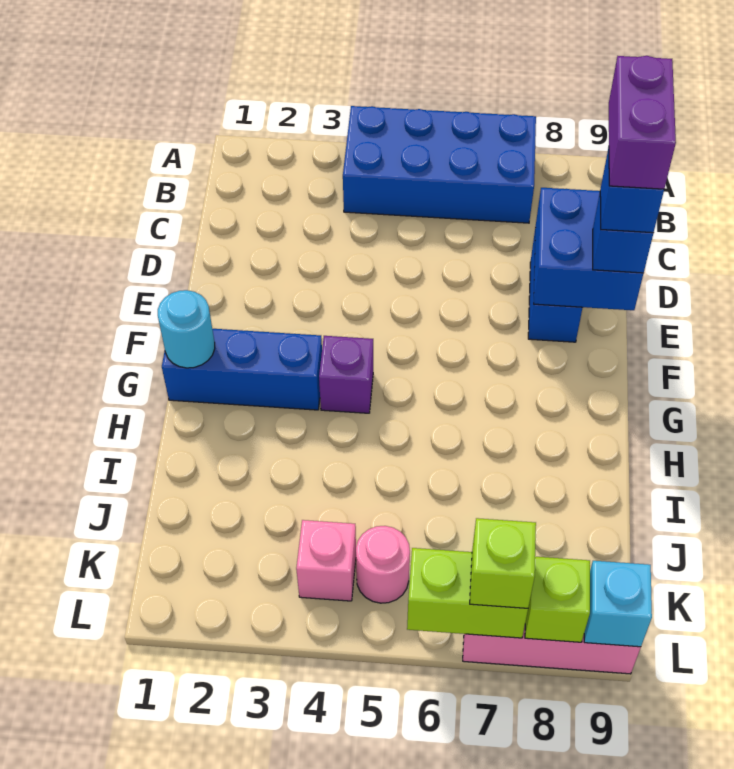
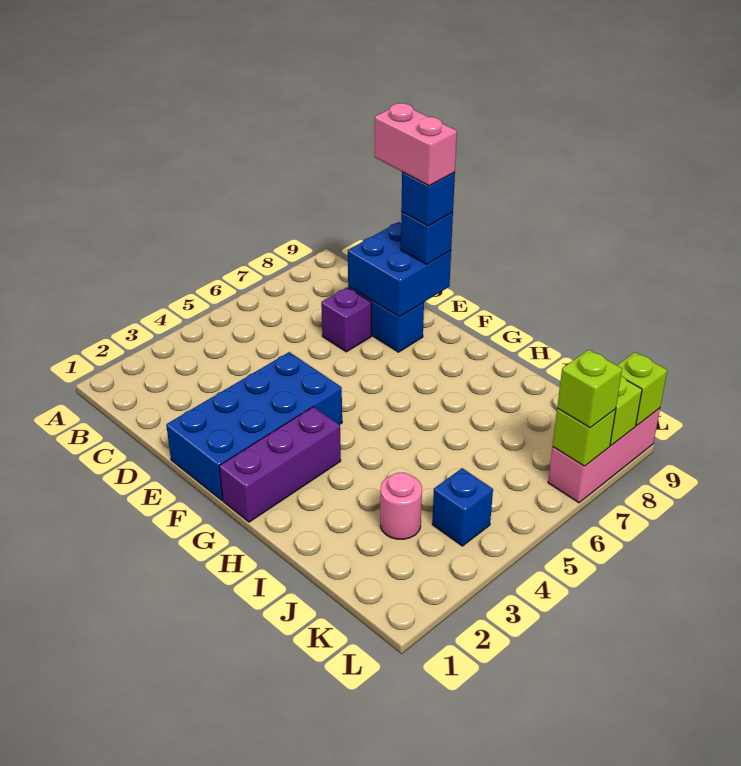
blue brick A4:B7 level 1 -> blue brick E1:F4 level 1
purple brick D9:E9 level 5 -> pink brick D9:E9 level 5
blue brick G1:G3 level 1 -> purple brick G1:G3 level 1
cyan round brick G1 level 2 -> none
purple brick G4 level 1 -> purple brick D7 level 1
pink brick K4 level 1 -> blue brick K4 level 1
pink round brick K5 level 1 -> pink round brick J3 level 1
lime brick L6:L7 level 2 -> lime brick L7 level 2
cyan brick L9 level 2 -> lime brick L9 level 2

